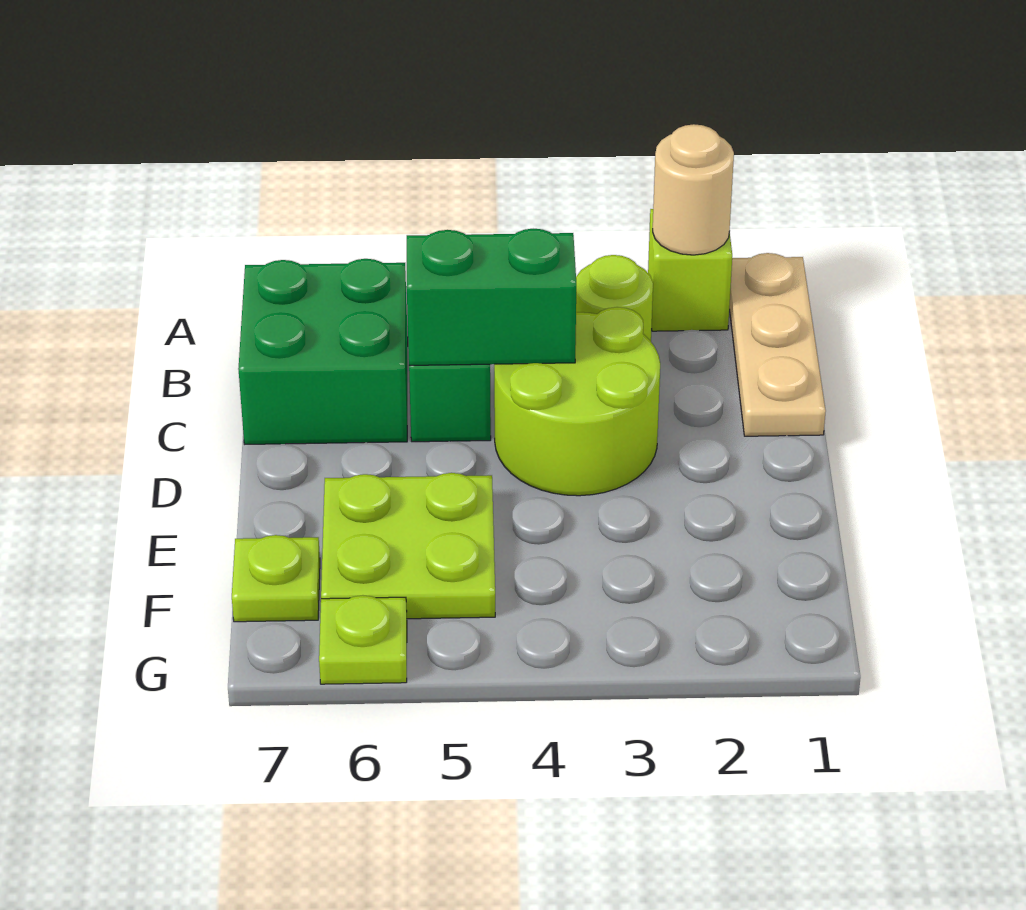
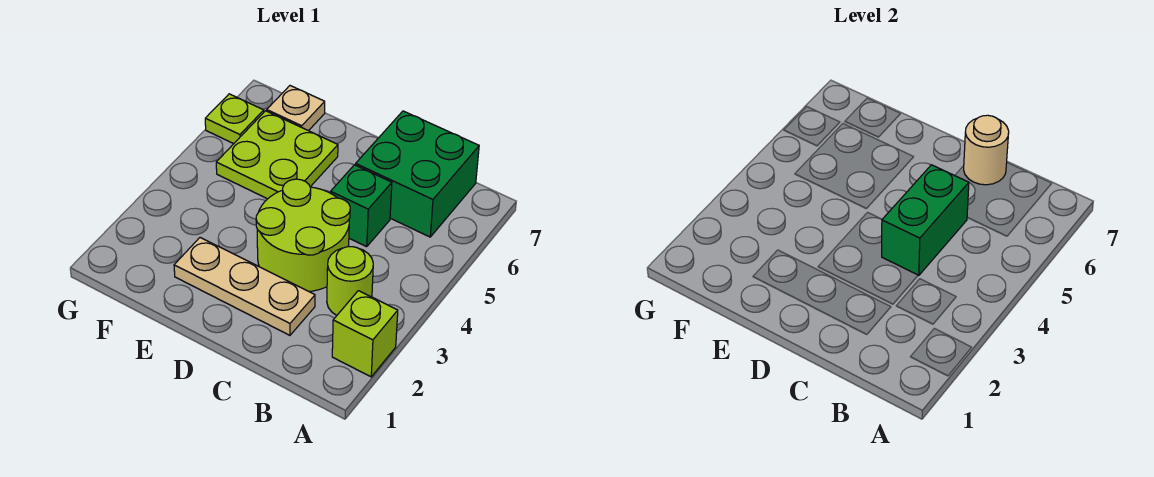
tan plate A1:C1 level 1 -> tan plate C2:E2 level 1
tan round brick A2 level 2 -> tan round brick C7 level 2
lime plate F7 level 1 -> tan plate F7 level 1

